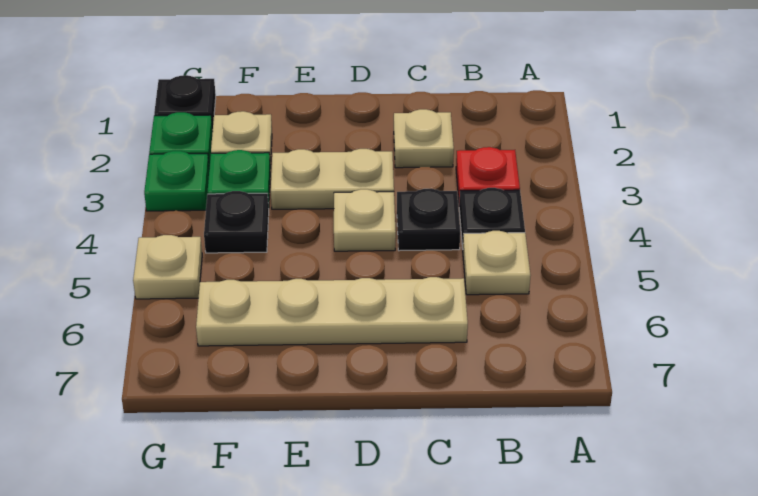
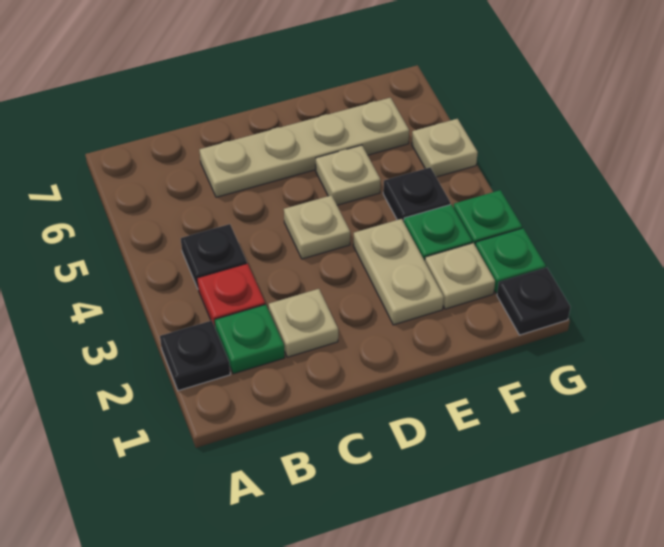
none -> green plate B2 level 1
tan plate B5 level 1 -> tan plate E5 level 1
black plate C4 level 1 -> black plate A2 level 1
tan plate D3:E3 level 1 -> tan plate E2:E3 level 1

